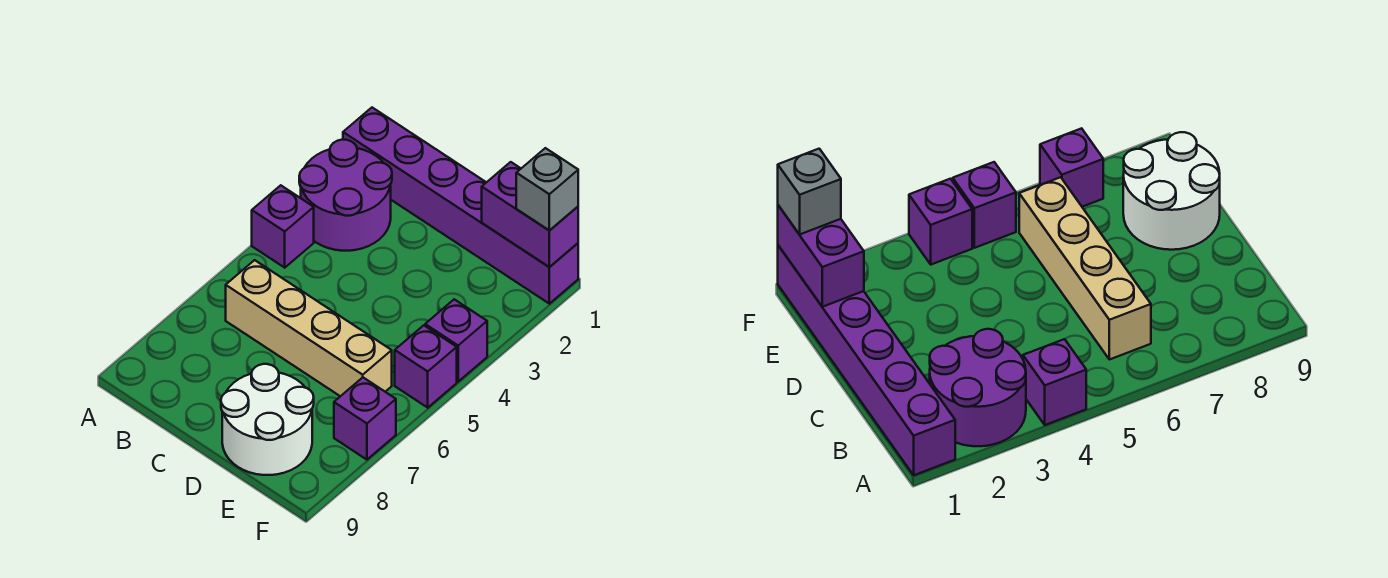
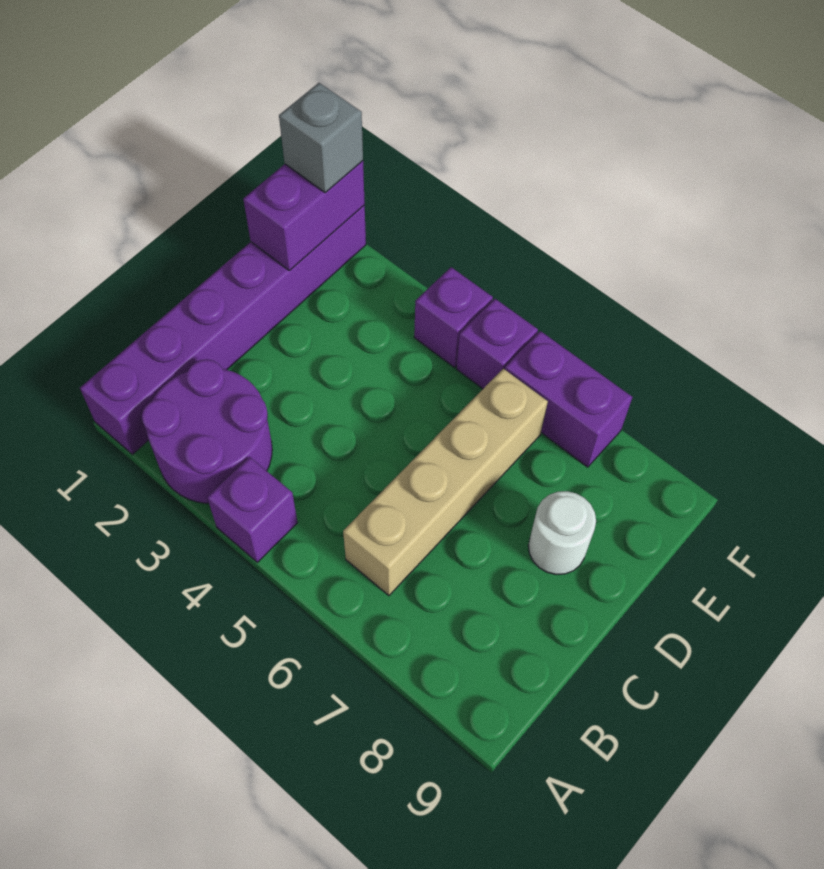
white round brick D8:E9 level 1 -> white round brick D8 level 1
purple brick F7 level 1 -> purple brick F6:F7 level 1

